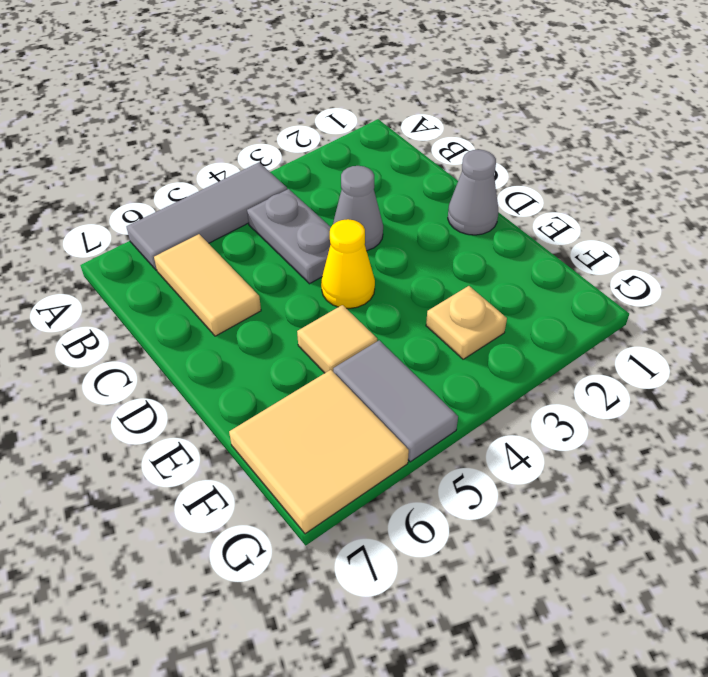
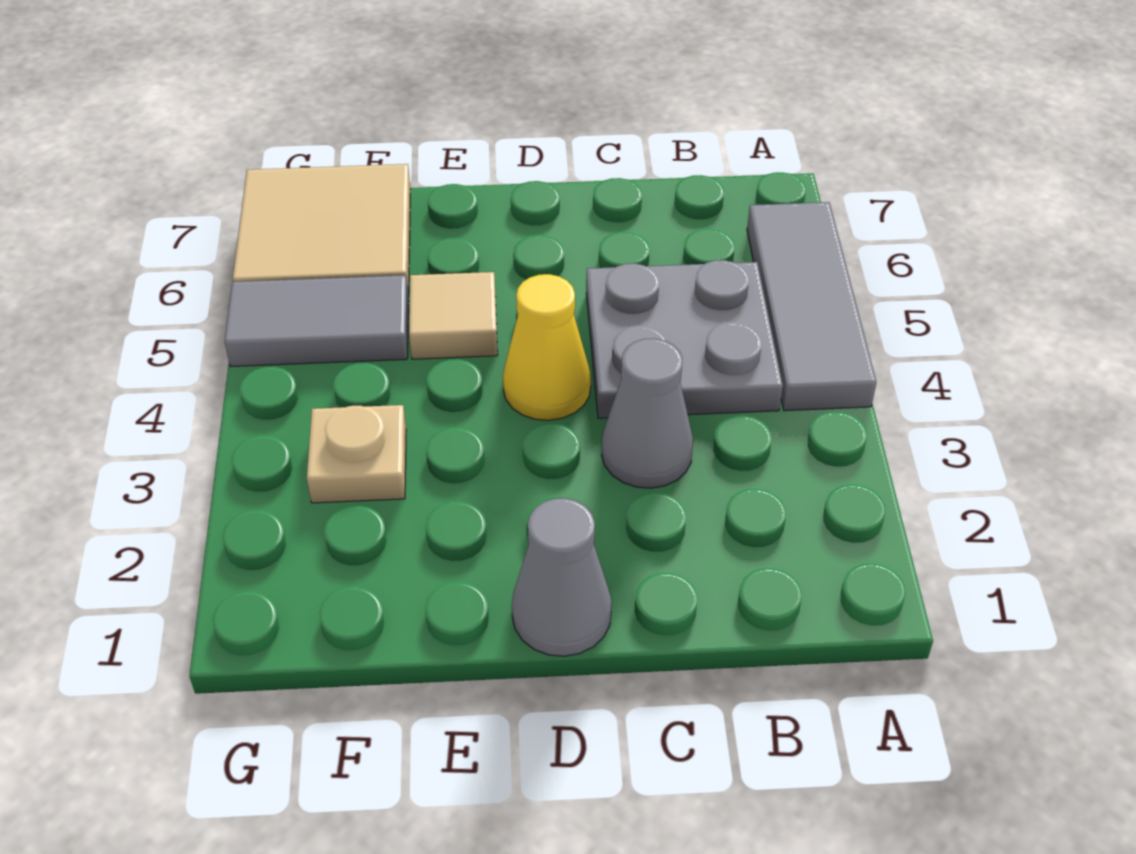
grey plate B4:C4 level 1 -> grey plate B4:C5 level 1
tan tile B6:C6 level 1 -> none

